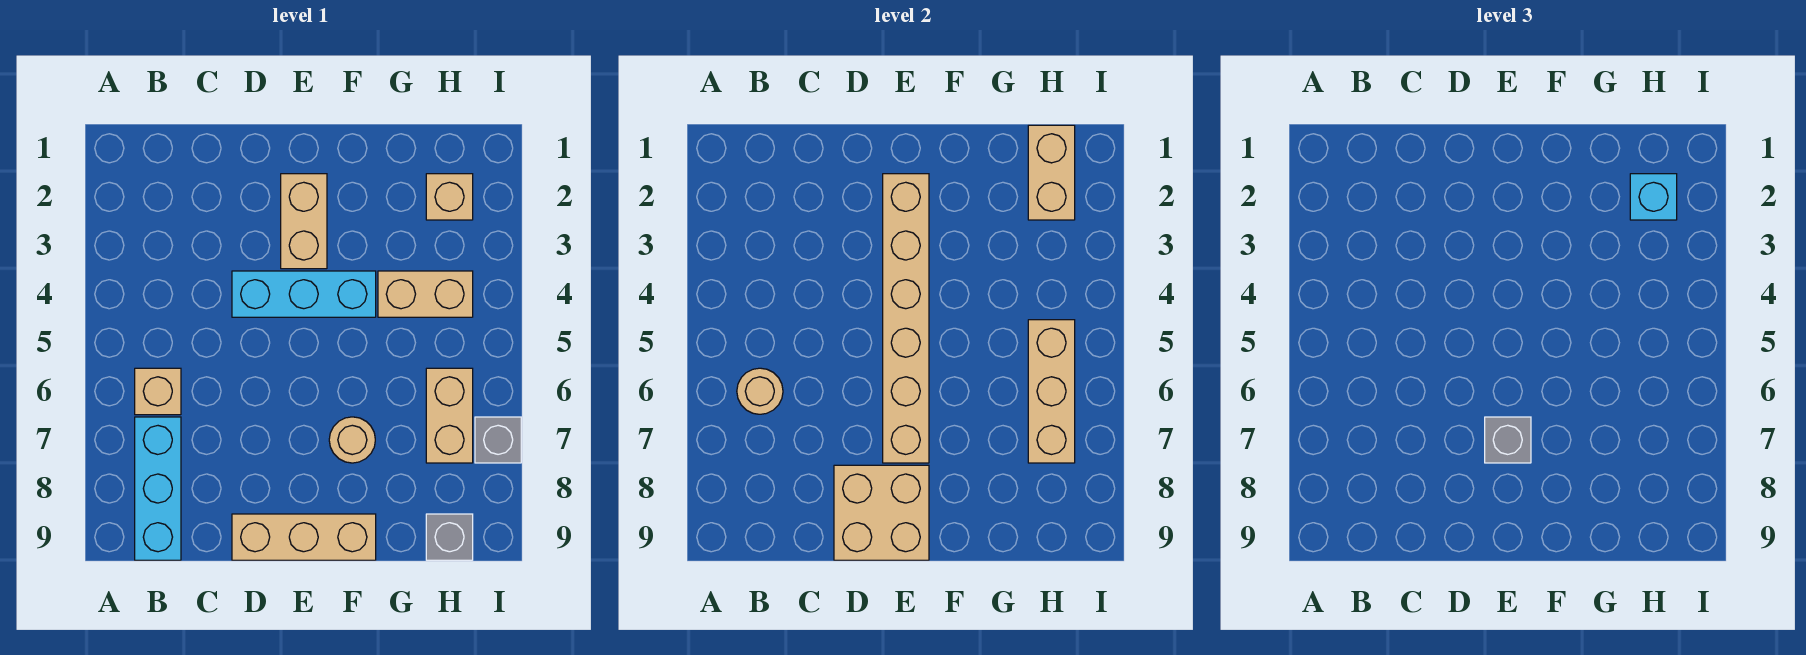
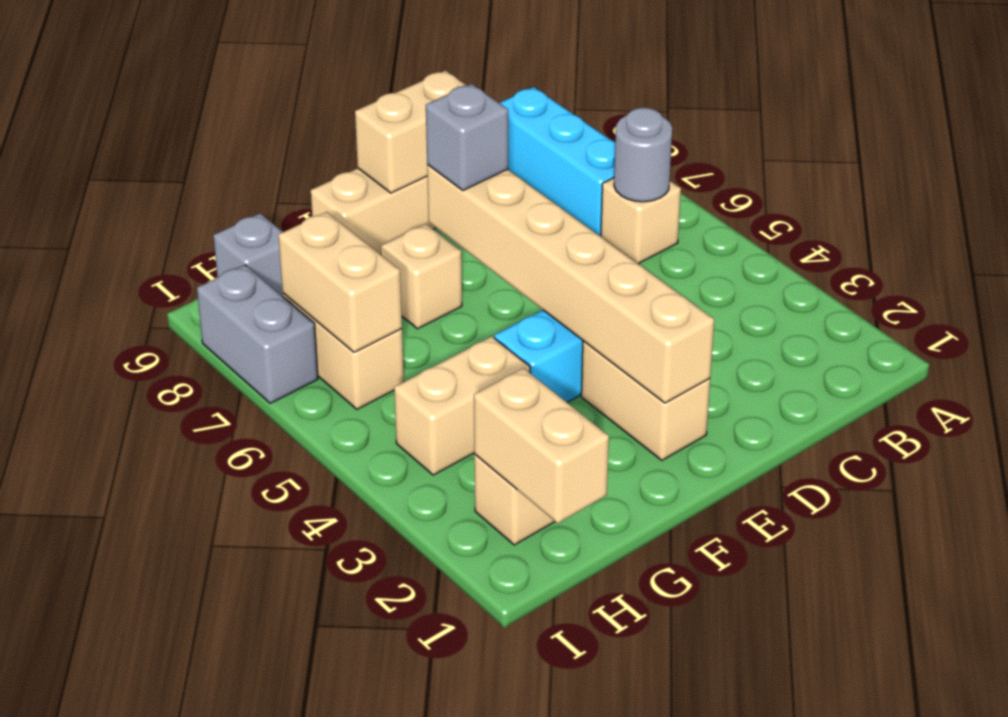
tan round brick B6 level 2 -> grey round brick B6 level 2
tan brick D8:E9 level 2 -> tan brick D9:E9 level 2
tan round brick F7 level 1 -> tan brick F7 level 1
cyan brick H2 level 3 -> none
tan brick H5:H7 level 2 -> tan brick H6:H7 level 2
grey brick I7 level 1 -> grey brick I7:I8 level 1

